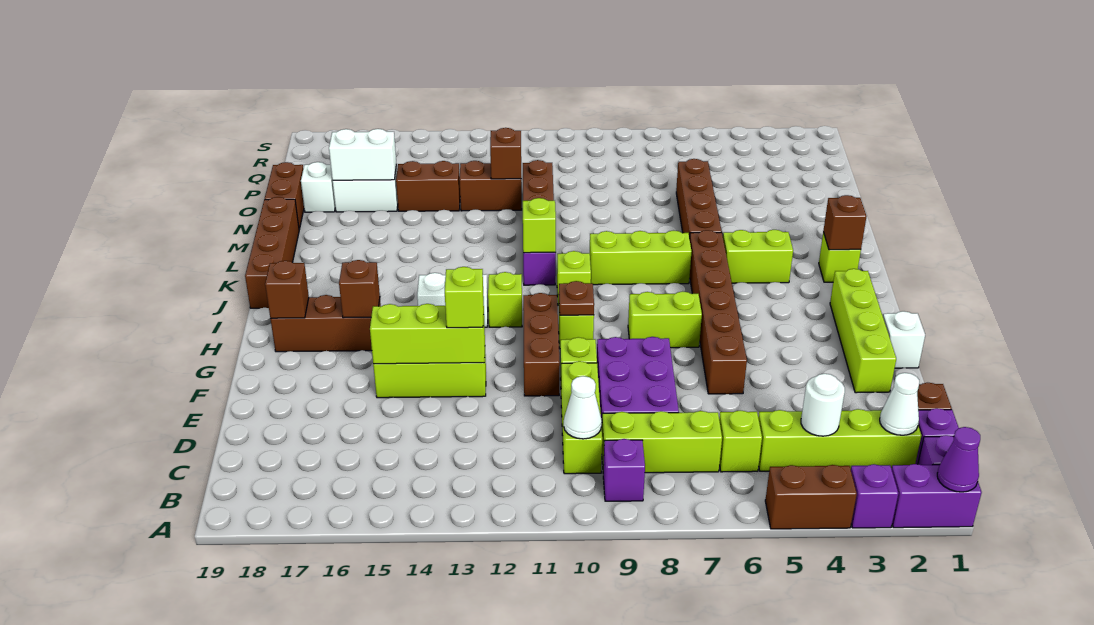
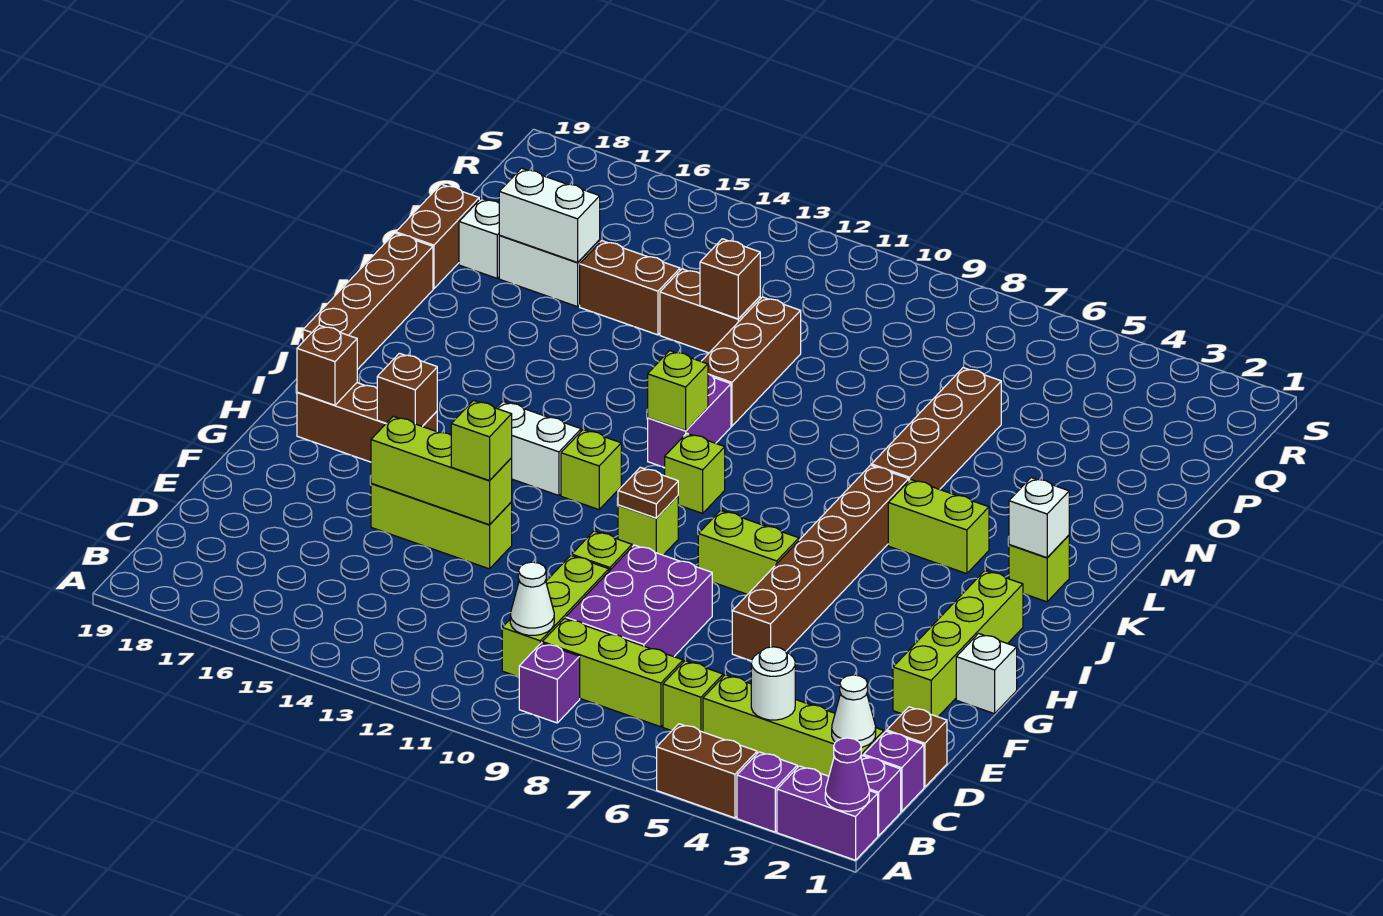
brown brick F11:H11 level 1 -> none
brown brick K2 level 2 -> white brick K2 level 2
lime brick K7:K9 level 1 -> none

